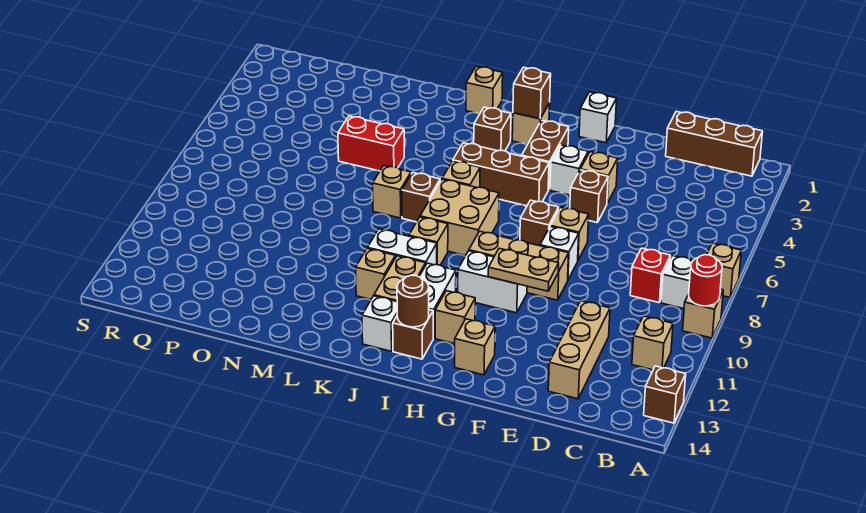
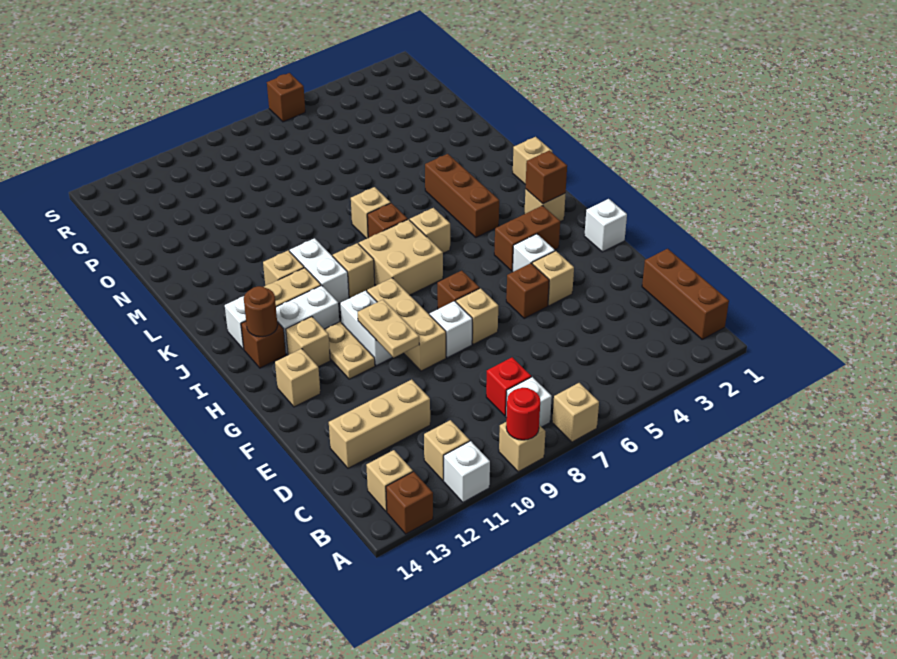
none -> white brick A11 level 1
none -> tan brick B13 level 1
none -> tan plate G11:H11 level 1
brown brick H5:J5 level 1 -> brown brick J4:L4 level 1
brown brick J3 level 1 -> brown brick S6 level 1
red brick M5:N5 level 1 -> none

